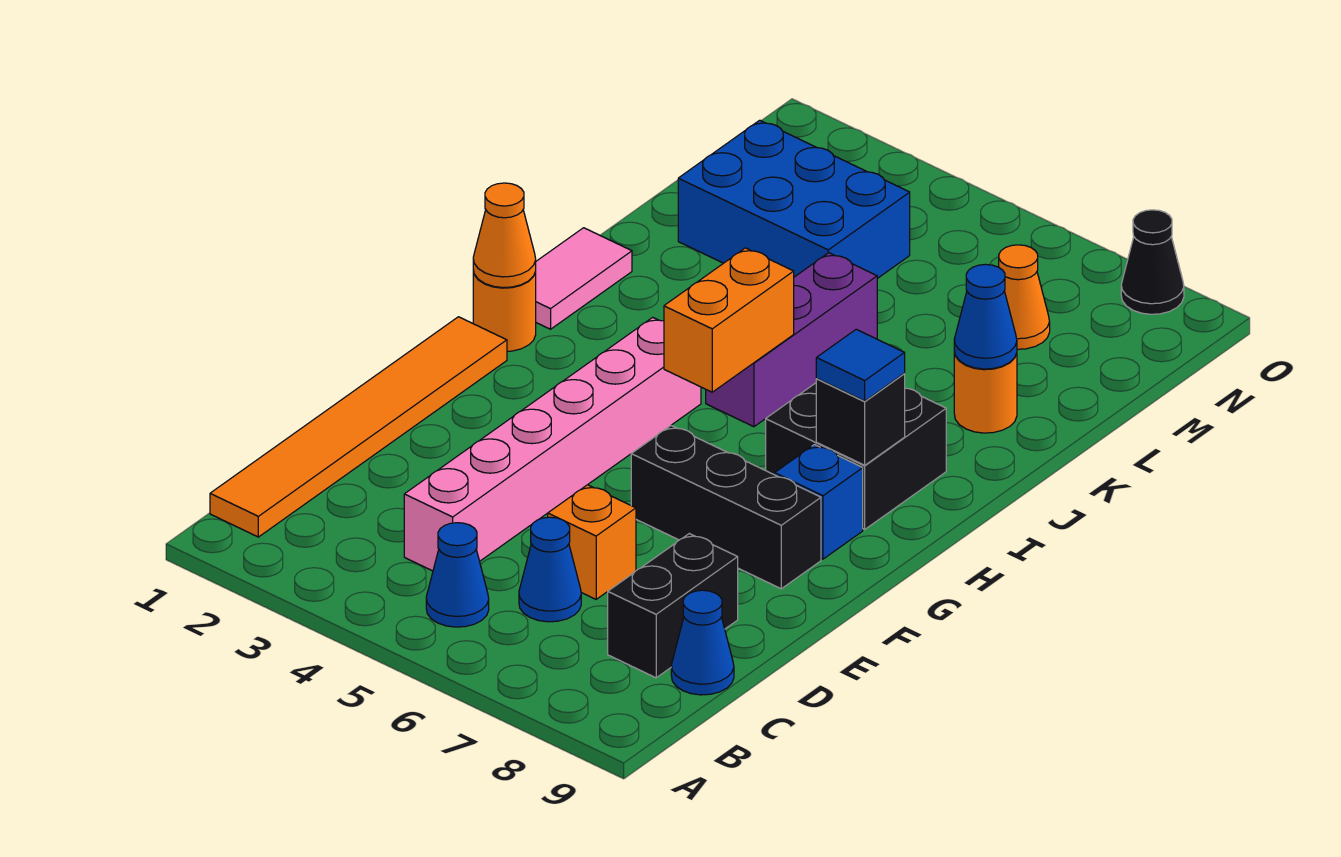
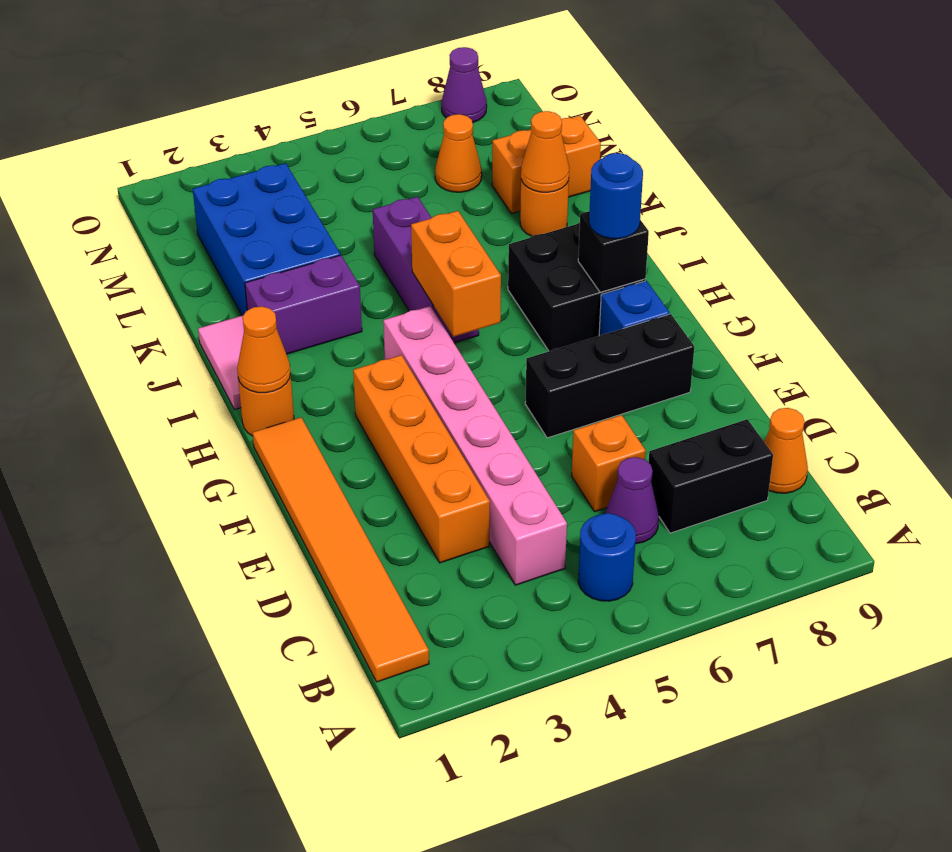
blue cone B5 level 1 -> blue round brick B5 level 1
blue cone C6 level 1 -> purple cone C6 level 1
black brick C8:D8 level 1 -> black brick C7:C8 level 1
blue cone C9 level 1 -> orange cone C9 level 1
none -> orange brick D3:G3 level 1
blue tile H8 level 3 -> blue round brick H8 level 3
none -> purple brick J2:J3 level 1
blue cone K8 level 2 -> orange cone K8 level 2
blue brick L2:M4 level 1 -> blue brick K2:M3 level 1
none -> orange brick L8:L9 level 1
black cone O8 level 1 -> purple cone O8 level 1

